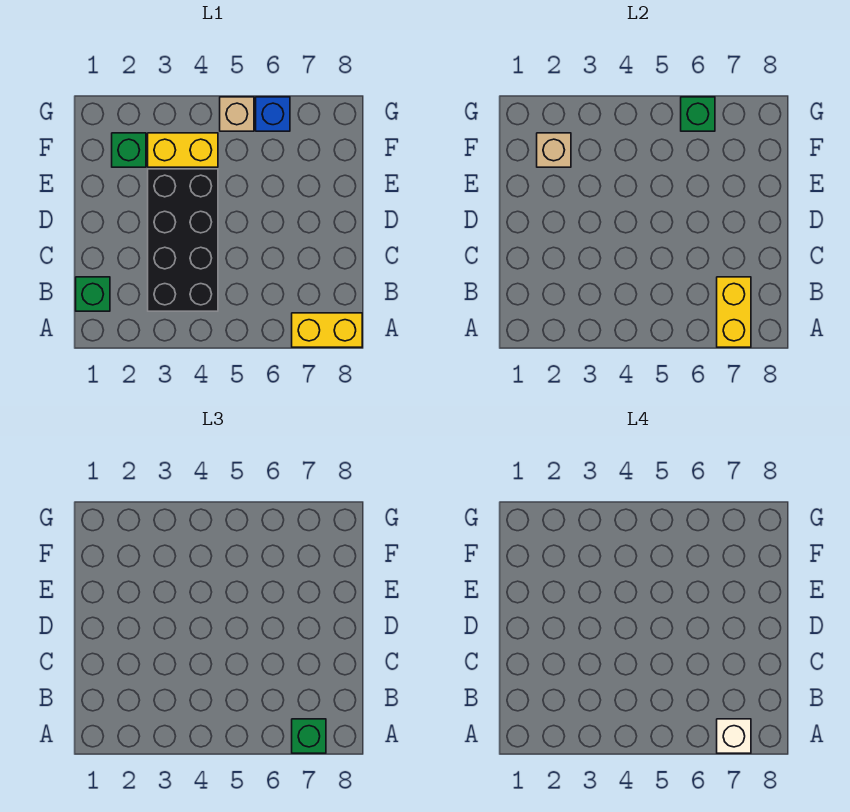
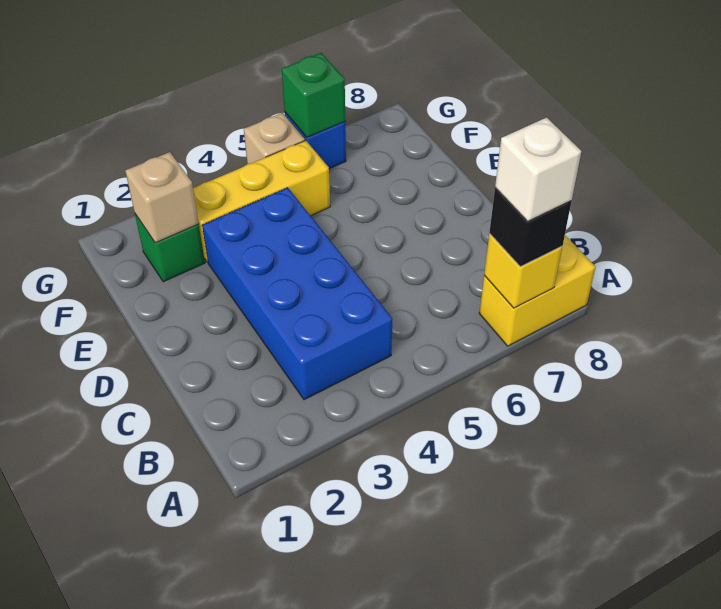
yellow brick A7:B7 level 2 -> yellow brick A7 level 2
green brick A7 level 3 -> black brick A7 level 3
green brick B1 level 1 -> none
black brick B3:E4 level 1 -> blue brick B3:E4 level 1
yellow brick F3:F4 level 1 -> yellow brick F3:F5 level 1

